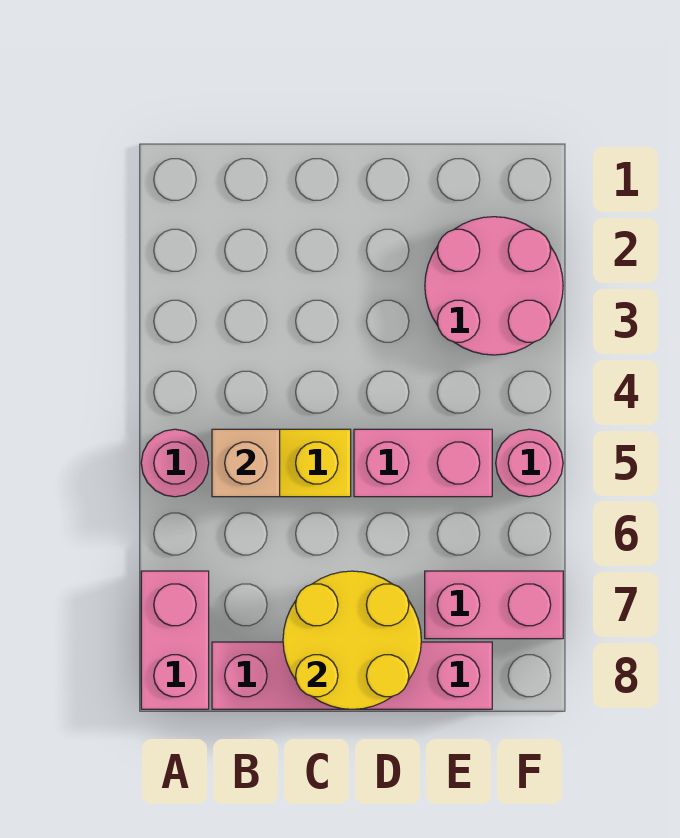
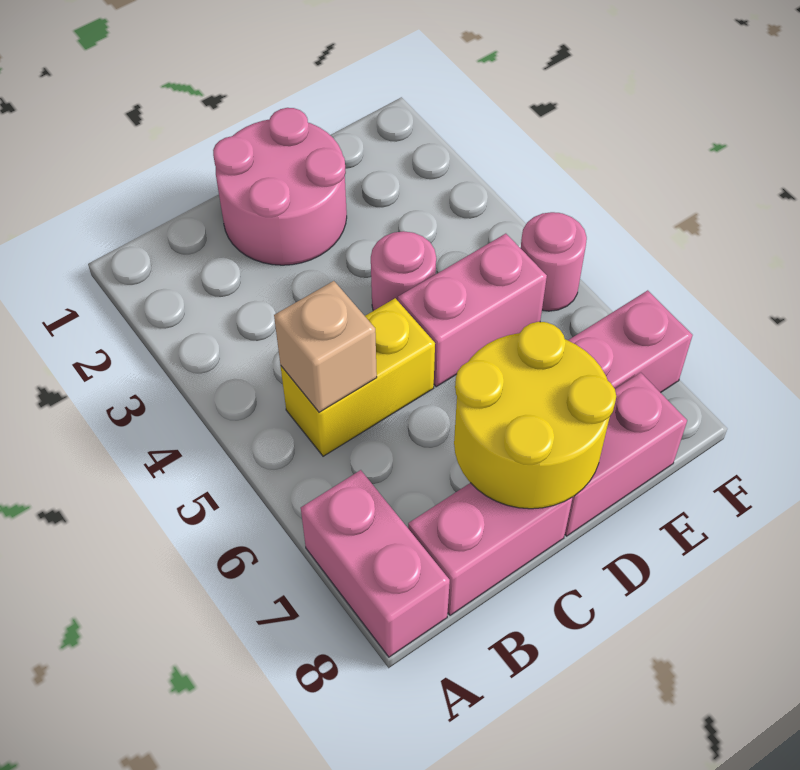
pink round brick A5 level 1 -> pink round brick D4 level 1
pink round brick E2:F3 level 1 -> pink round brick C1:D2 level 1

